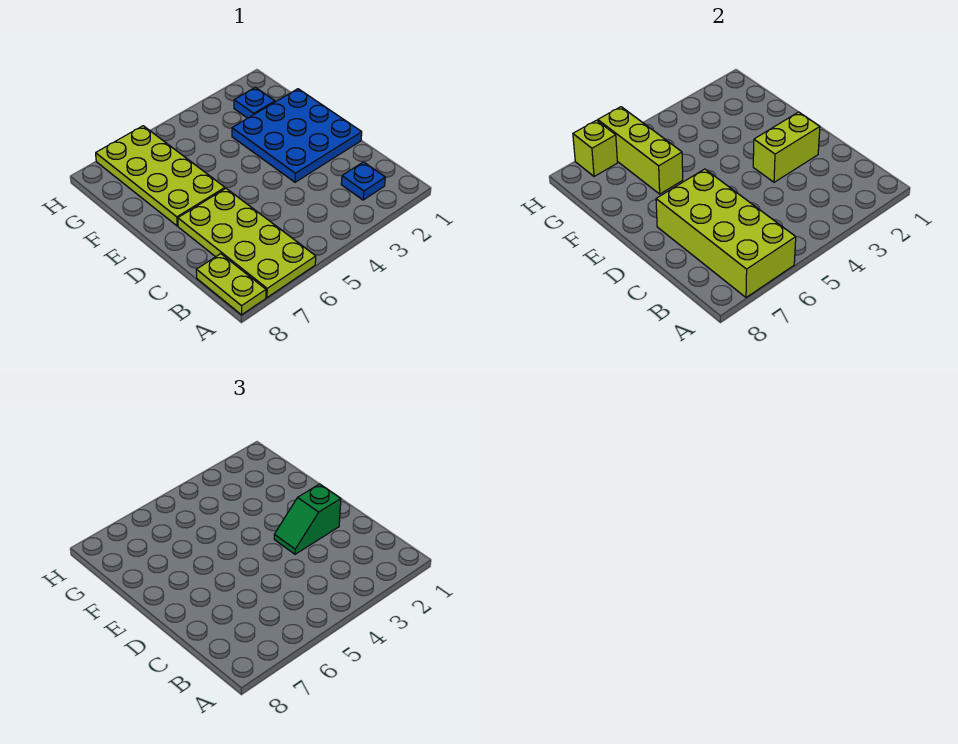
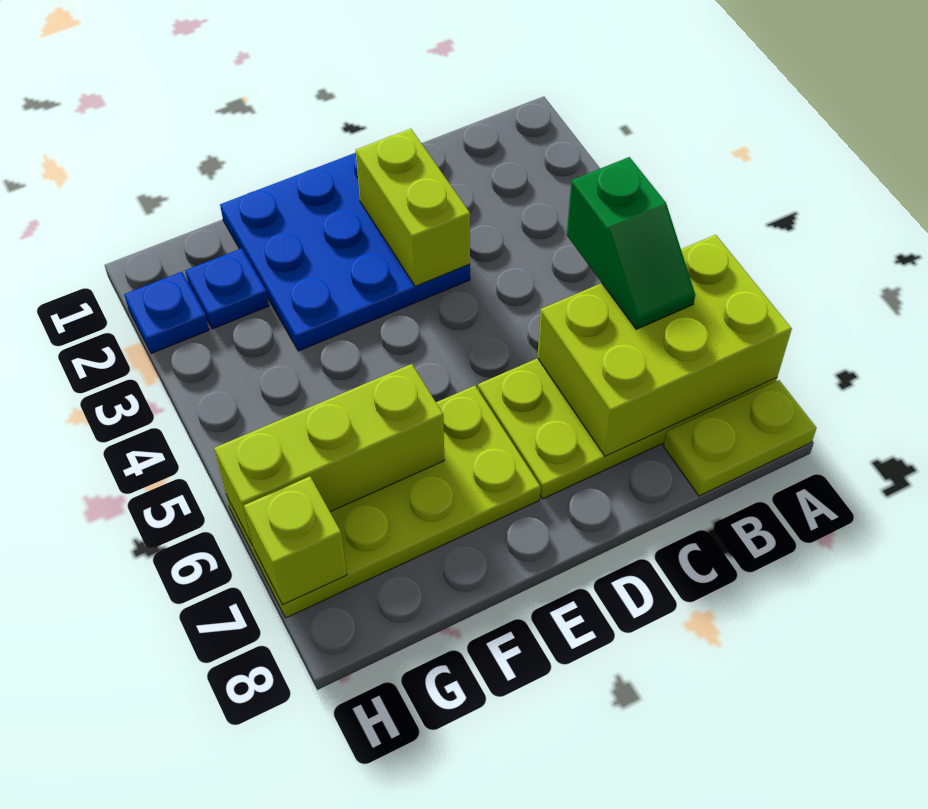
lime brick A6:D7 level 2 -> lime brick A6:C7 level 2
blue plate B2 level 1 -> blue plate H2 level 1
green slope D2:D3 level 3 top 2 -> green slope B5:B6 level 3 top 5

